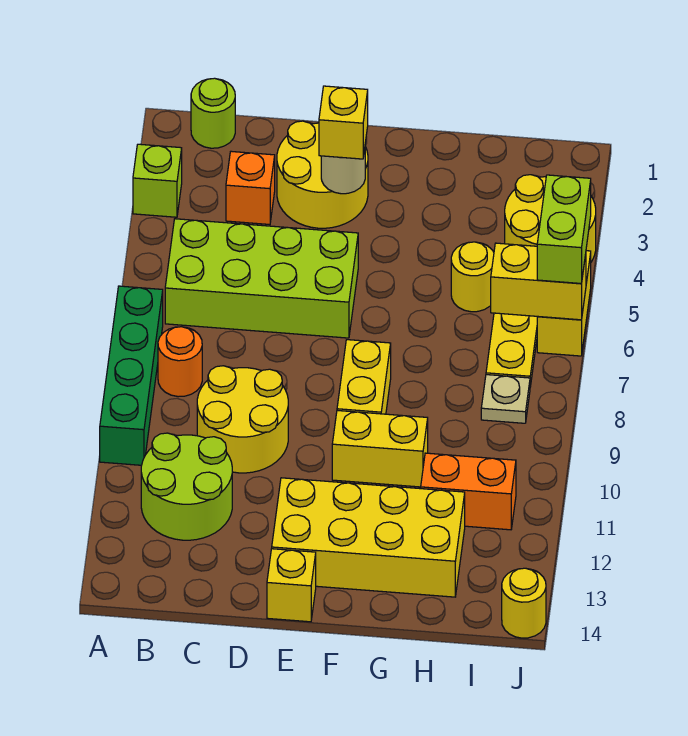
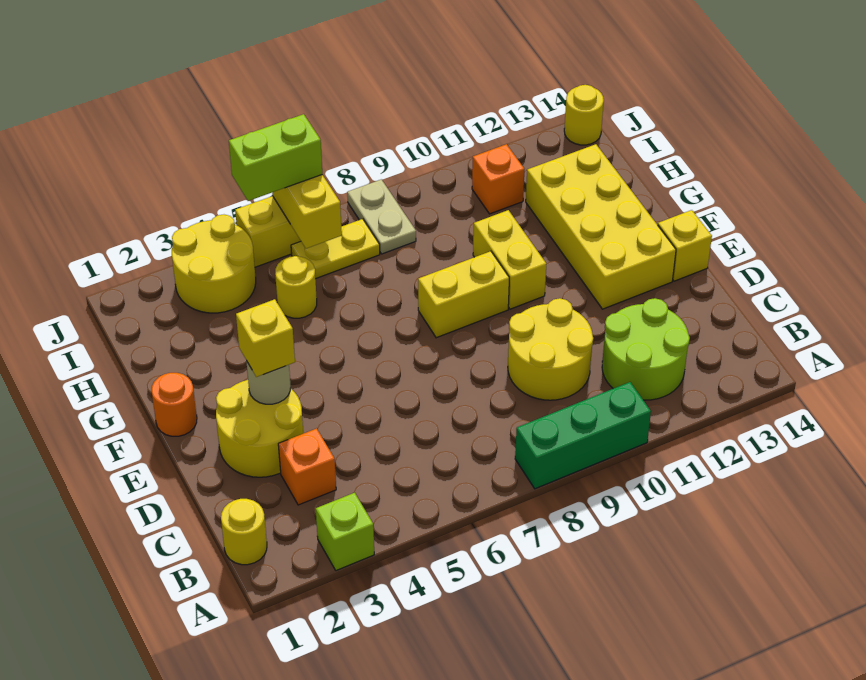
green brick A7:A10 level 1 -> green brick A8:A10 level 1
lime round brick B1 level 1 -> yellow round brick B1 level 1
lime brick B5:E6 level 1 -> none
orange round brick B8 level 1 -> orange round brick F1 level 1
orange brick H11:I11 level 1 -> orange brick I11 level 1
tan plate I8 level 1 -> tan plate I8:J8 level 1

